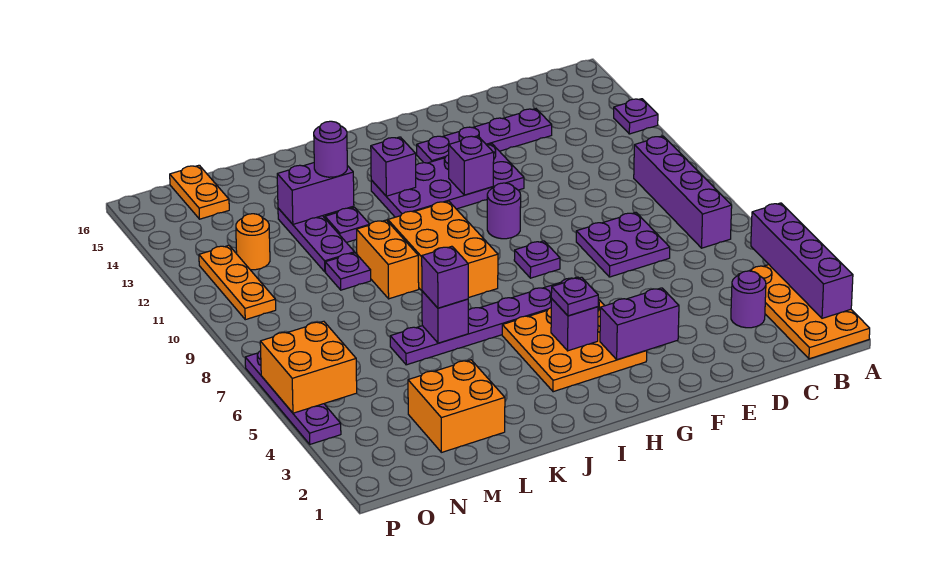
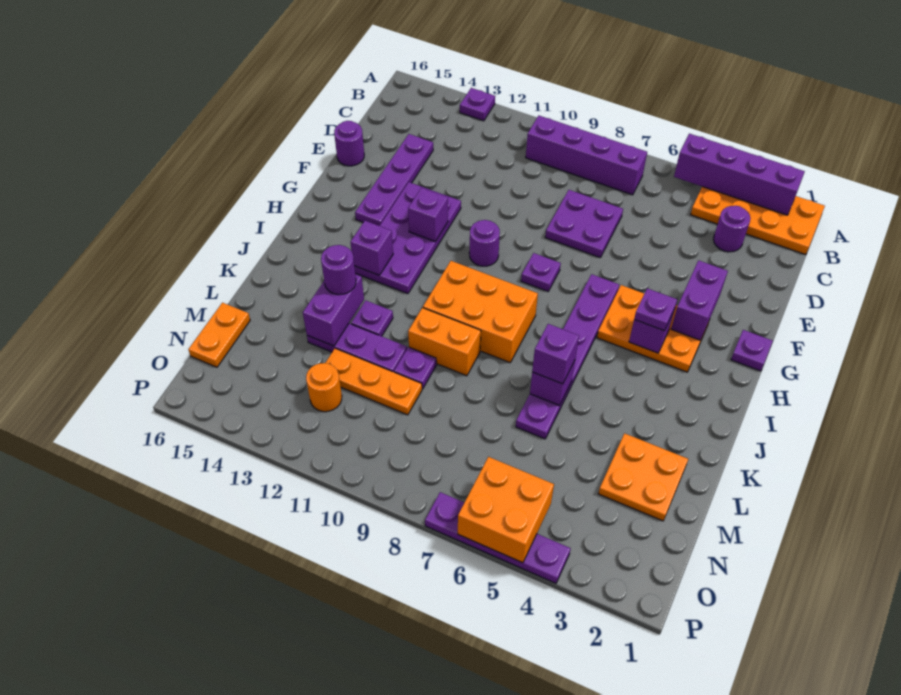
none -> purple round brick E16 level 1
none -> purple plate G1 level 1
orange plate G3:I5 level 1 -> orange plate G3:H5 level 1
orange brick L2:M3 level 1 -> orange plate L2:M3 level 1
orange plate N15:N16 level 1 -> orange plate M16:N16 level 1
orange plate O10:O12 level 1 -> orange plate M10:M12 level 1

